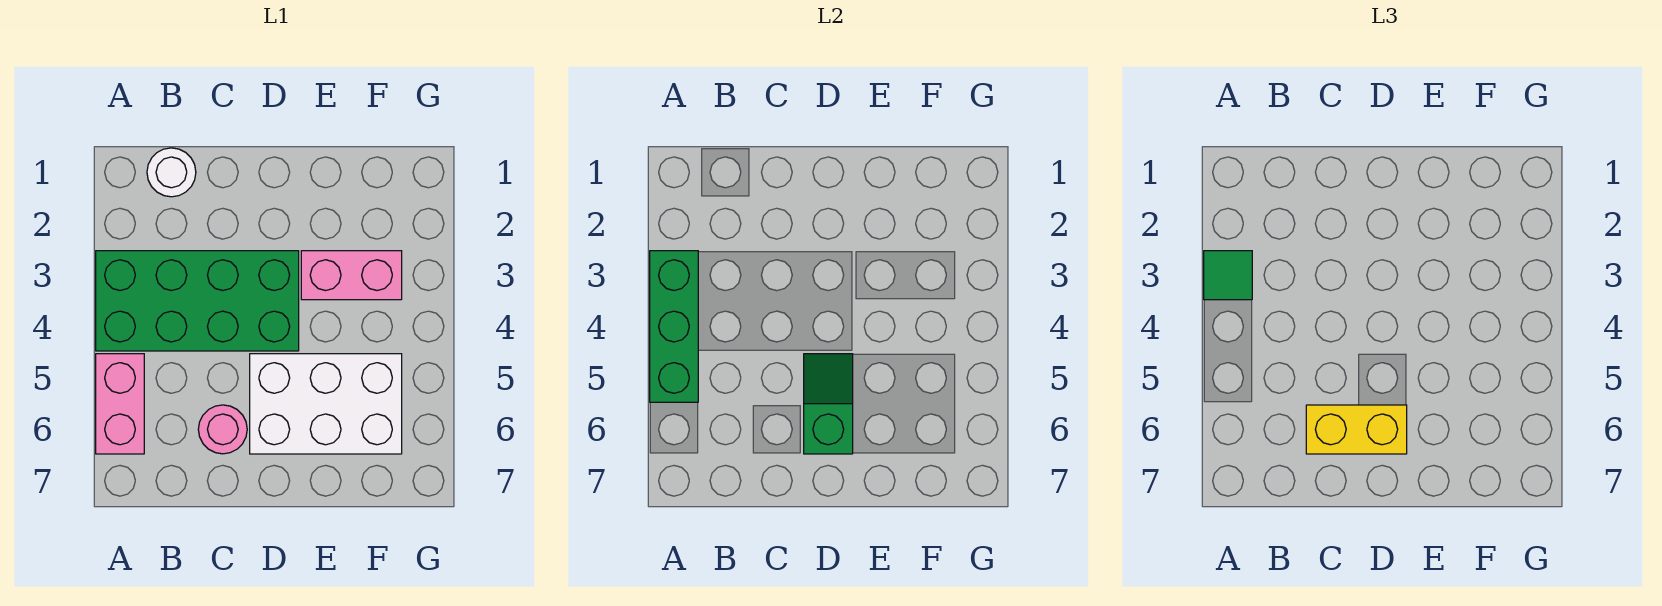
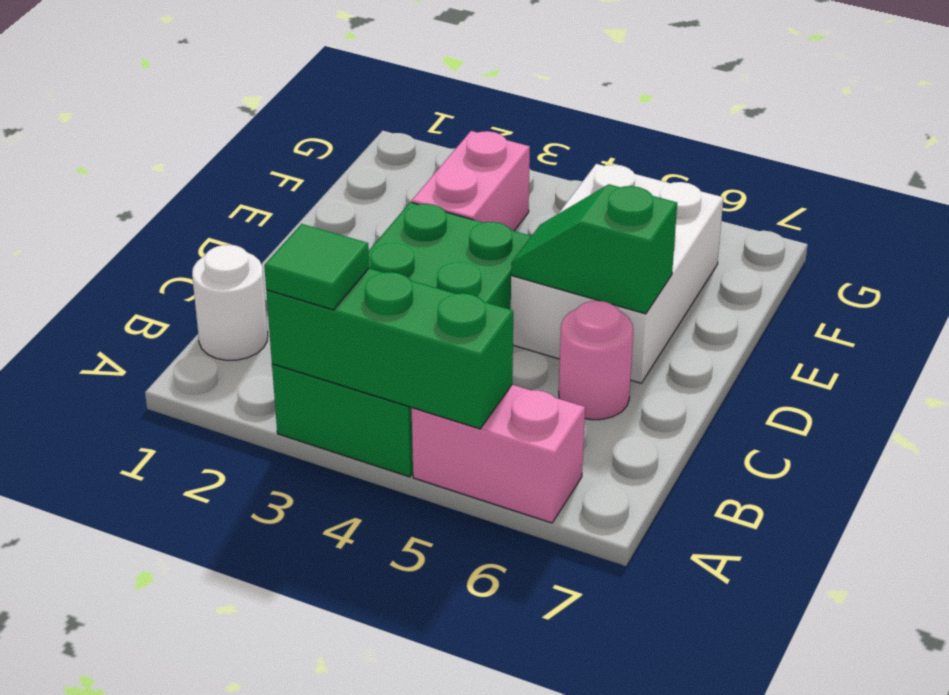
yellow brick C6:D6 level 3 -> none

